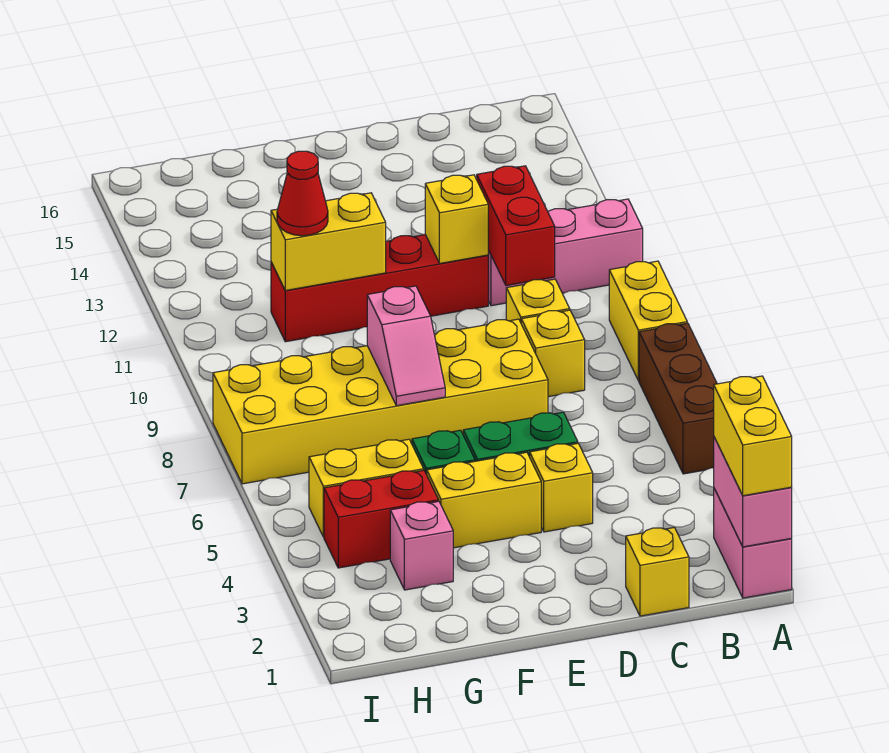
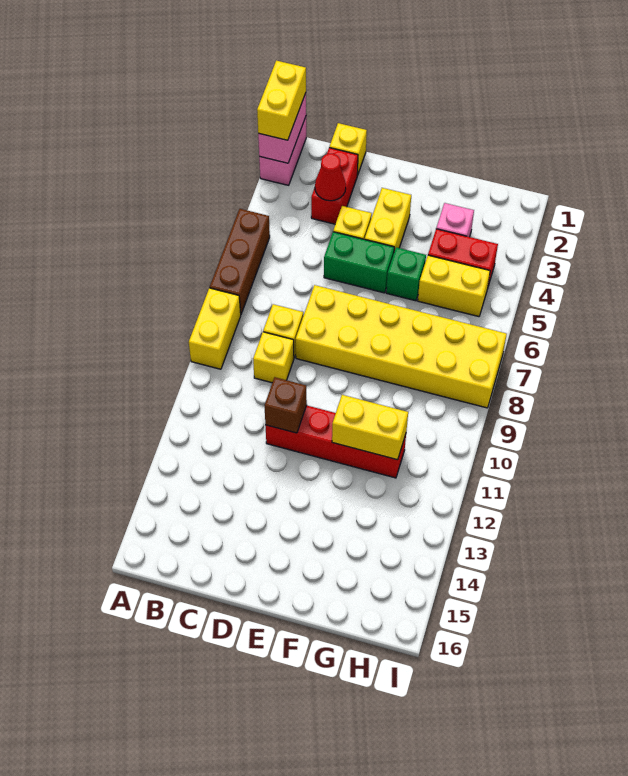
pink brick A11:C11 level 1 -> none
red brick C10:C11 level 2 -> red brick C2:C3 level 1
yellow brick D11 level 2 -> brown brick D11 level 2
yellow brick E4:F4 level 1 -> yellow brick E3:E4 level 1
pink slope F7:F8 level 2 top 8 -> none
red cone G11 level 3 -> red cone C3 level 2

